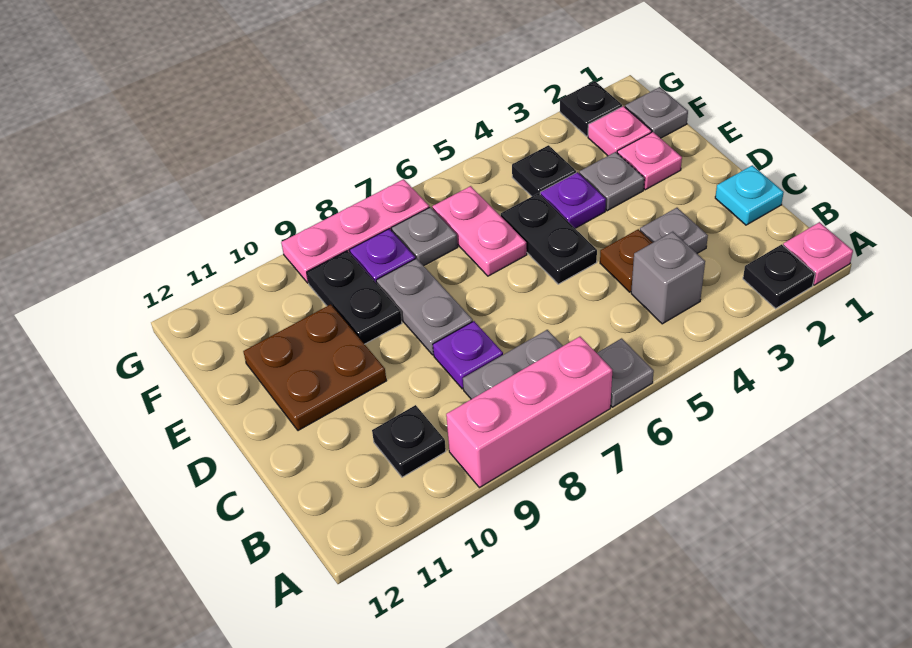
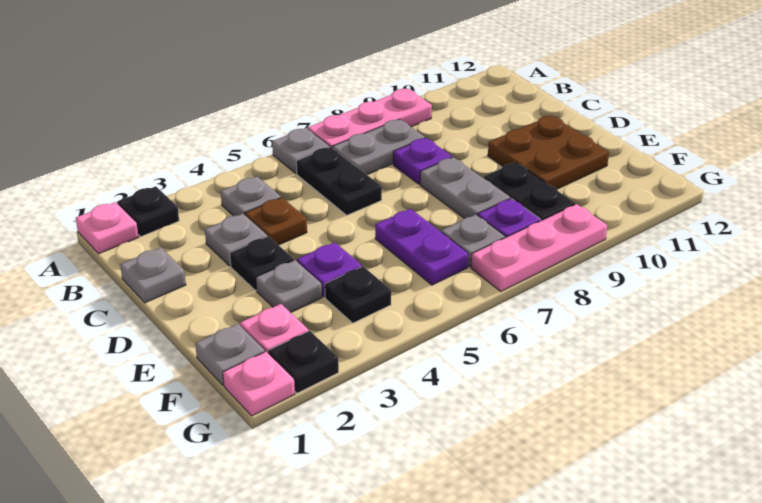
pink brick A7:A9 level 1 -> pink plate A7:A9 level 1
grey brick B4 level 1 -> grey plate B4 level 1
black plate B10 level 1 -> black plate D3 level 1
cyan plate C1 level 1 -> grey plate C1 level 1
black plate D5:E5 level 1 -> black plate B6:C6 level 1
pink plate E2 level 1 -> pink plate G1 level 1
pink plate E6:F6 level 1 -> purple plate E6:F6 level 1

